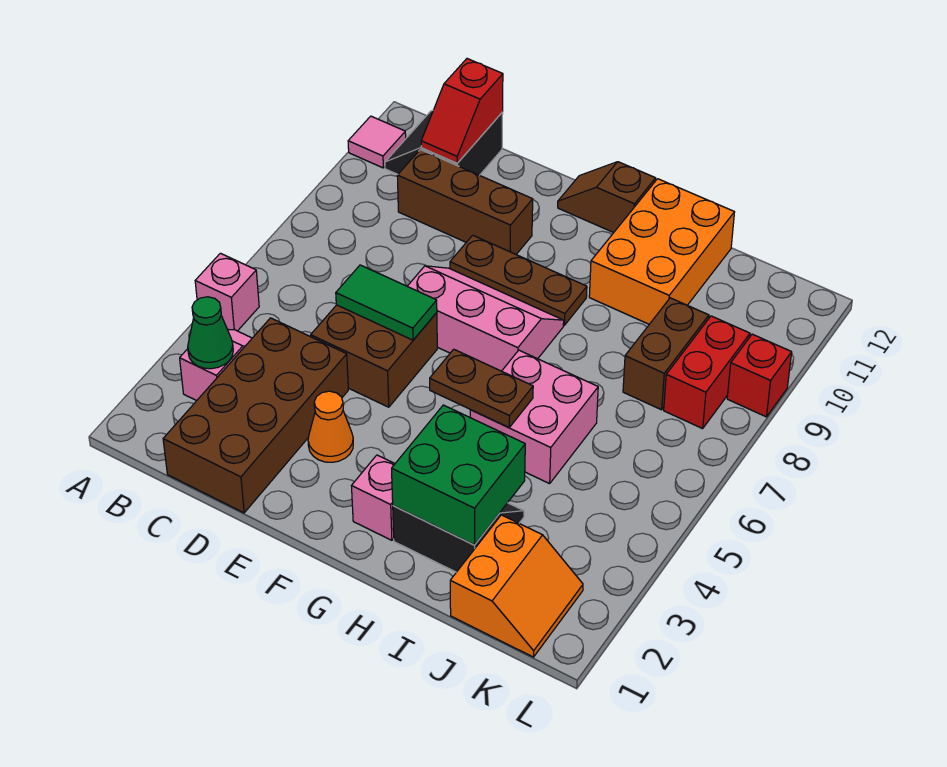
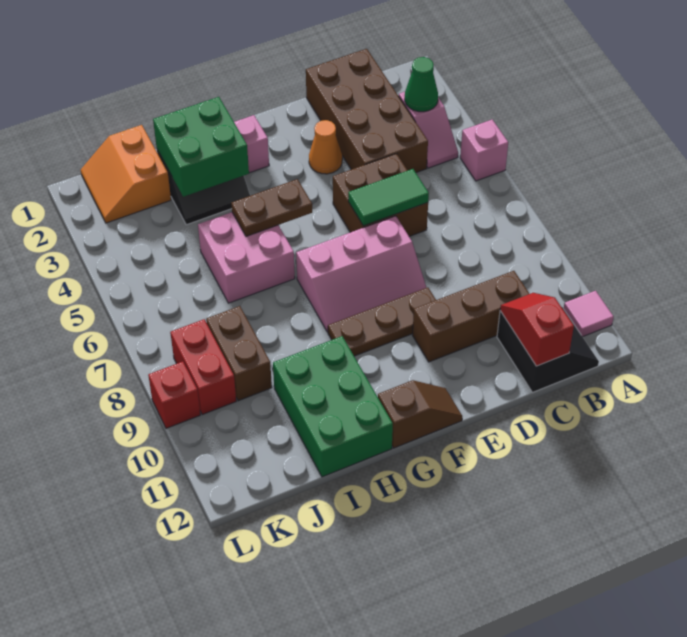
orange brick H10:I12 level 1 -> green brick H10:I12 level 1

